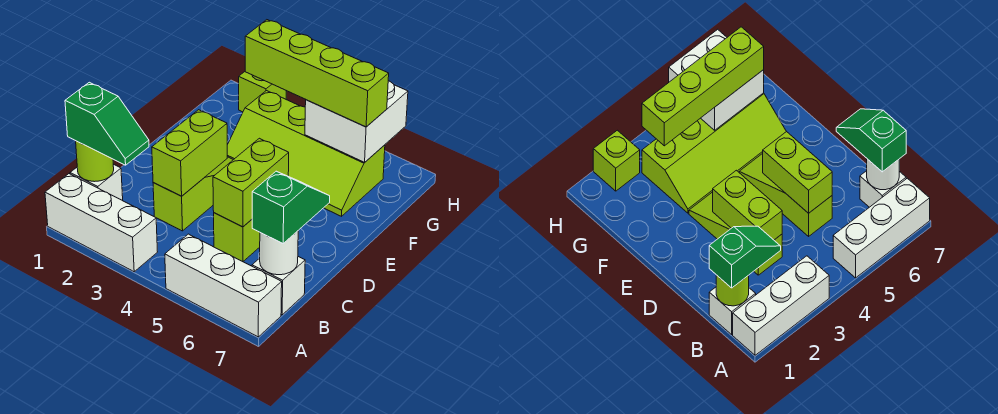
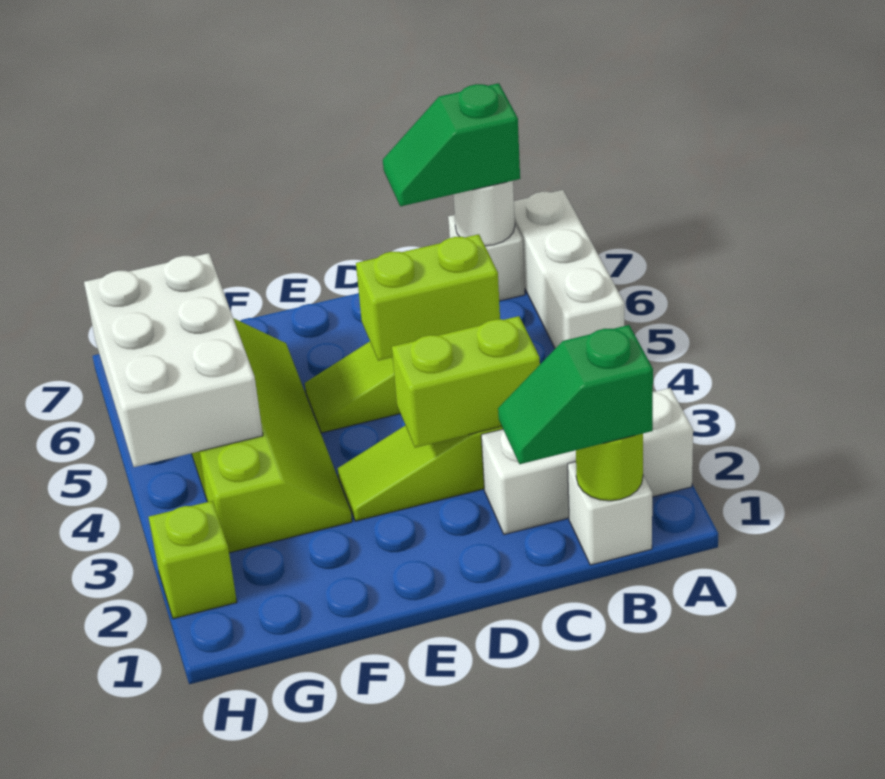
white brick A1:A3 level 1 -> white brick A2:C2 level 1
green slope B1:B2 level 3 top 1 -> green slope B1:C1 level 3 top B
lime brick G3:G6 level 3 -> none
white brick G5:H6 level 2 -> white brick G4:H6 level 2

